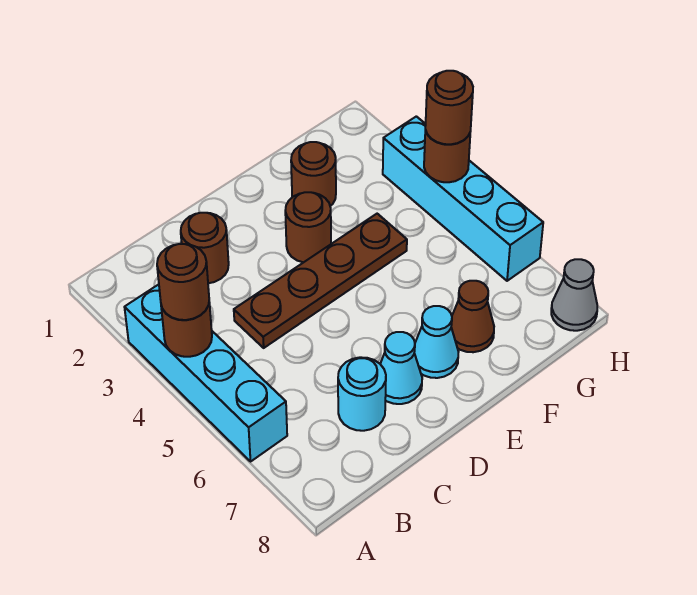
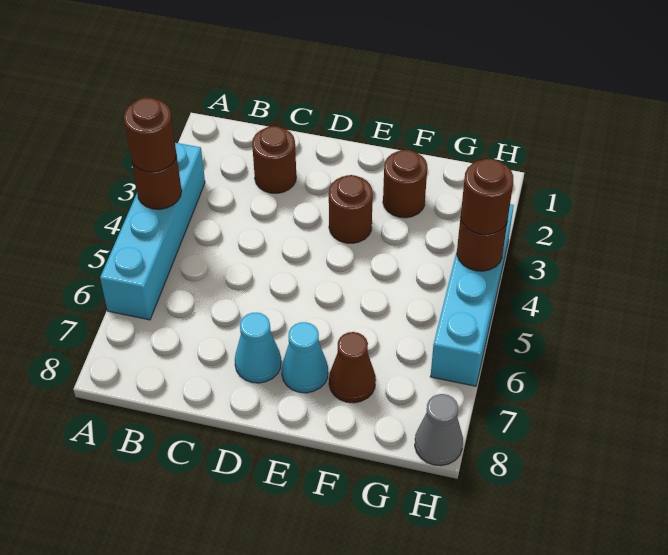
brown plate C4:F4 level 1 -> none
cyan round brick C7 level 1 -> none

